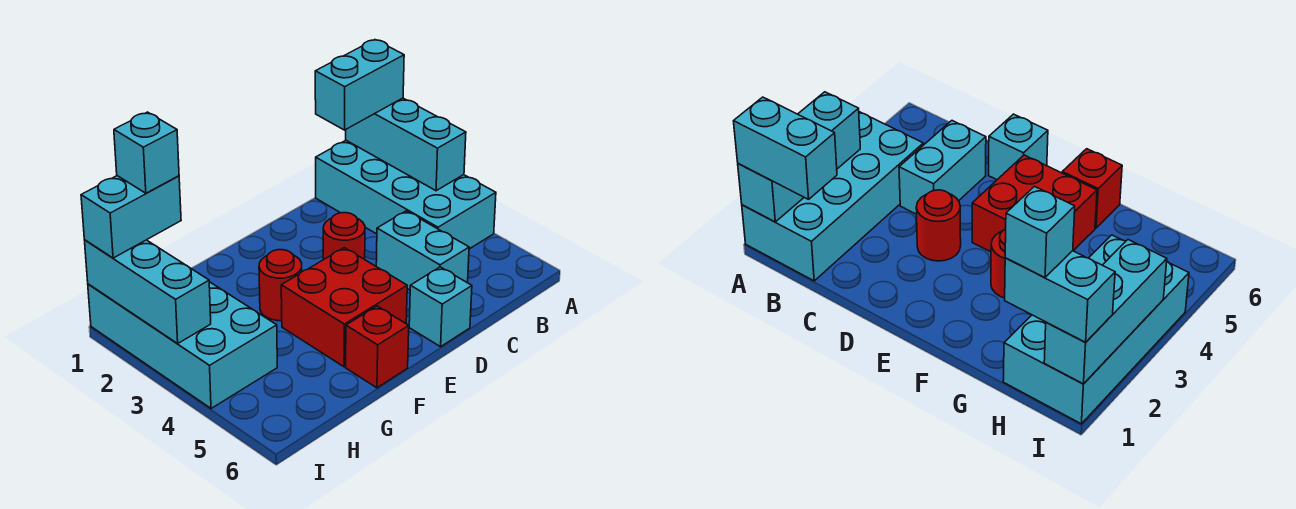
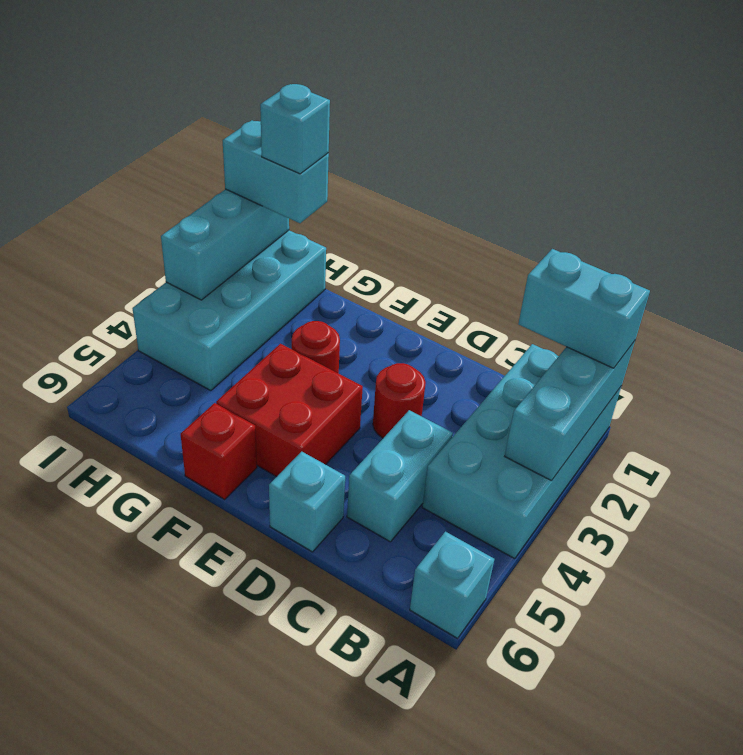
none -> cyan brick A6 level 1

